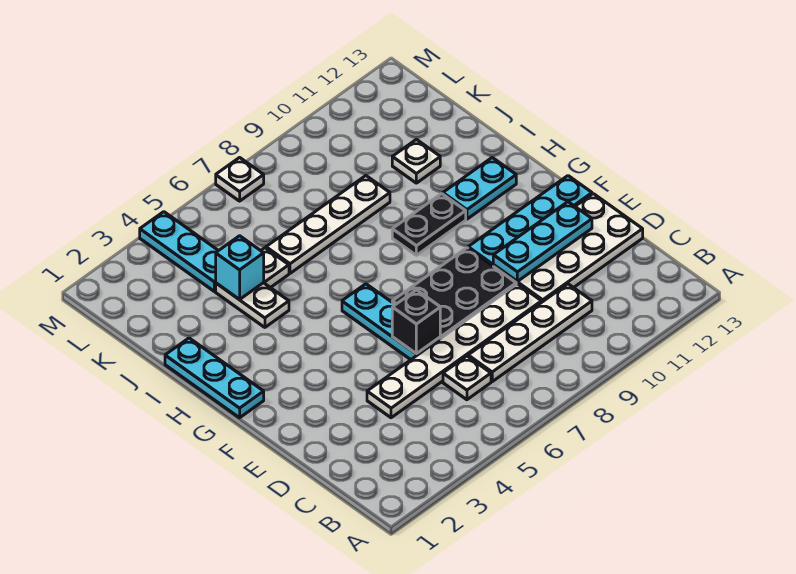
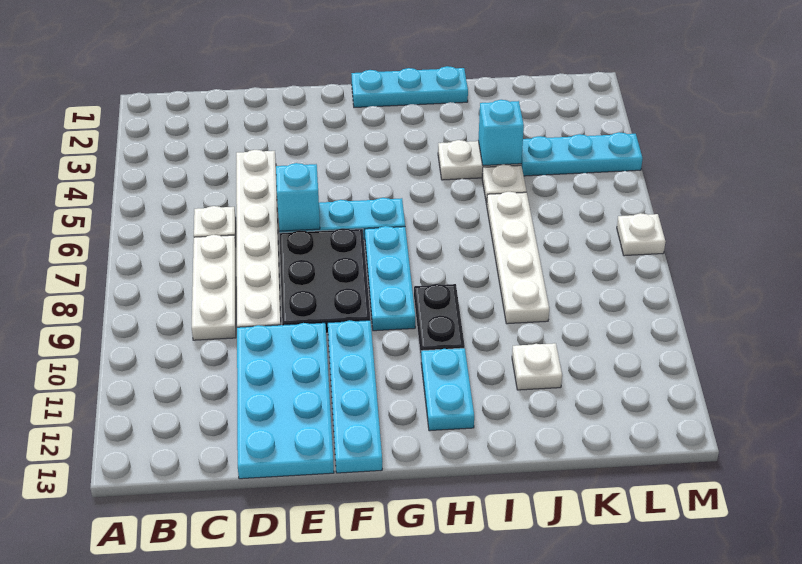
white plate C7:C10 level 1 -> white plate C7:C9 level 1
white plate D10:E13 level 1 -> cyan plate D10:E13 level 1
black brick E6 level 2 -> cyan brick E6 level 2
cyan plate E10:E12 level 2 -> cyan plate G7:G9 level 1

